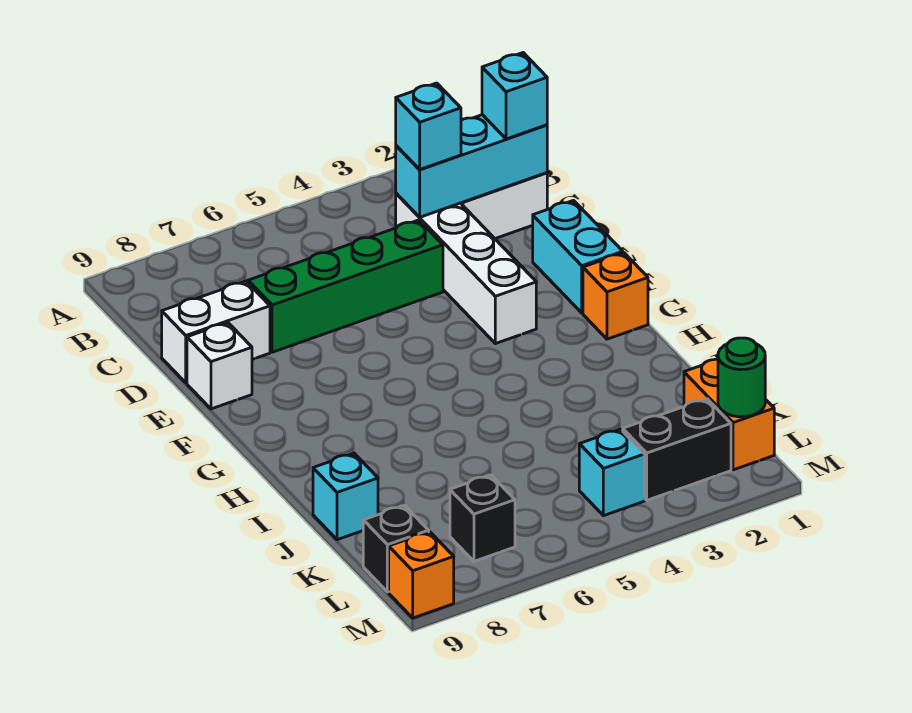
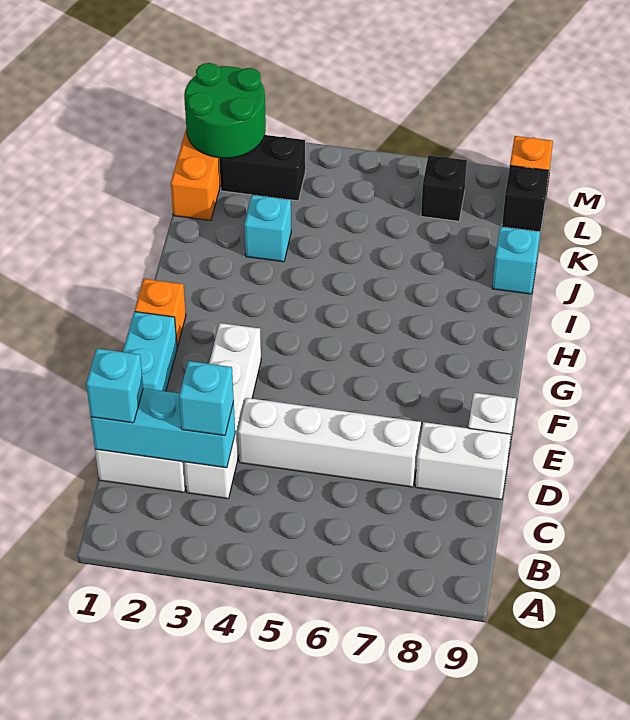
green brick D4:D7 level 1 -> white brick D4:D7 level 1
green round brick L1 level 2 -> green round brick L1:M2 level 2
cyan brick L4 level 1 -> cyan brick J3 level 1

